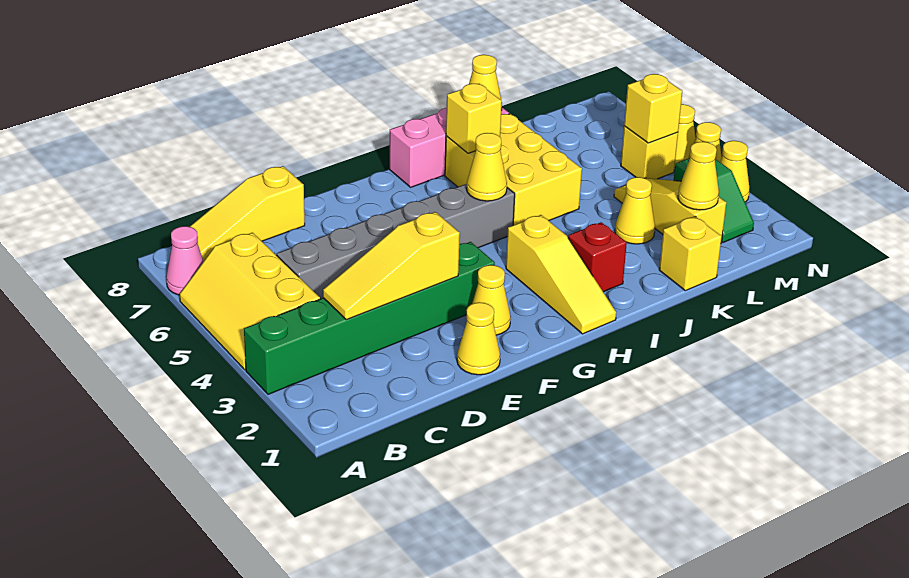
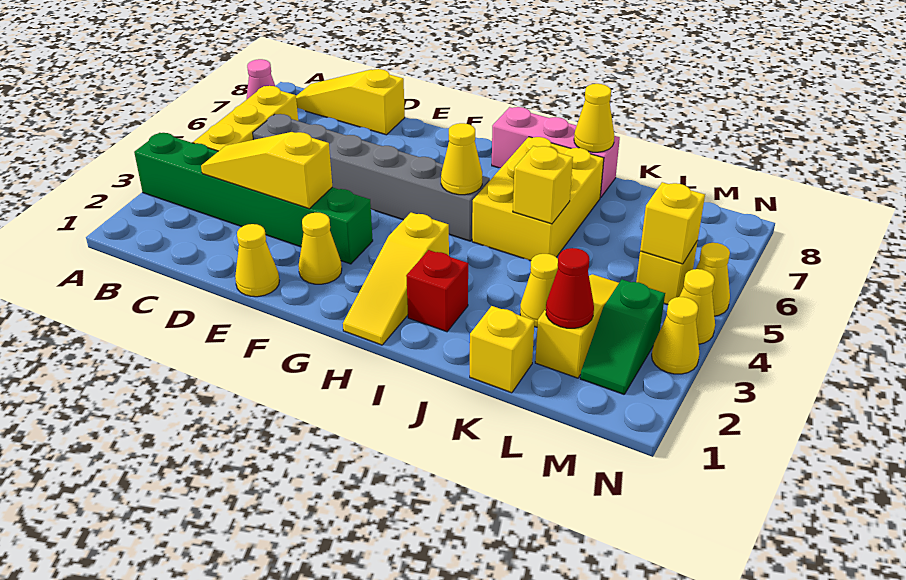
yellow brick I7 level 2 -> yellow brick J5 level 2
yellow cone L2 level 2 -> red cone L2 level 2

